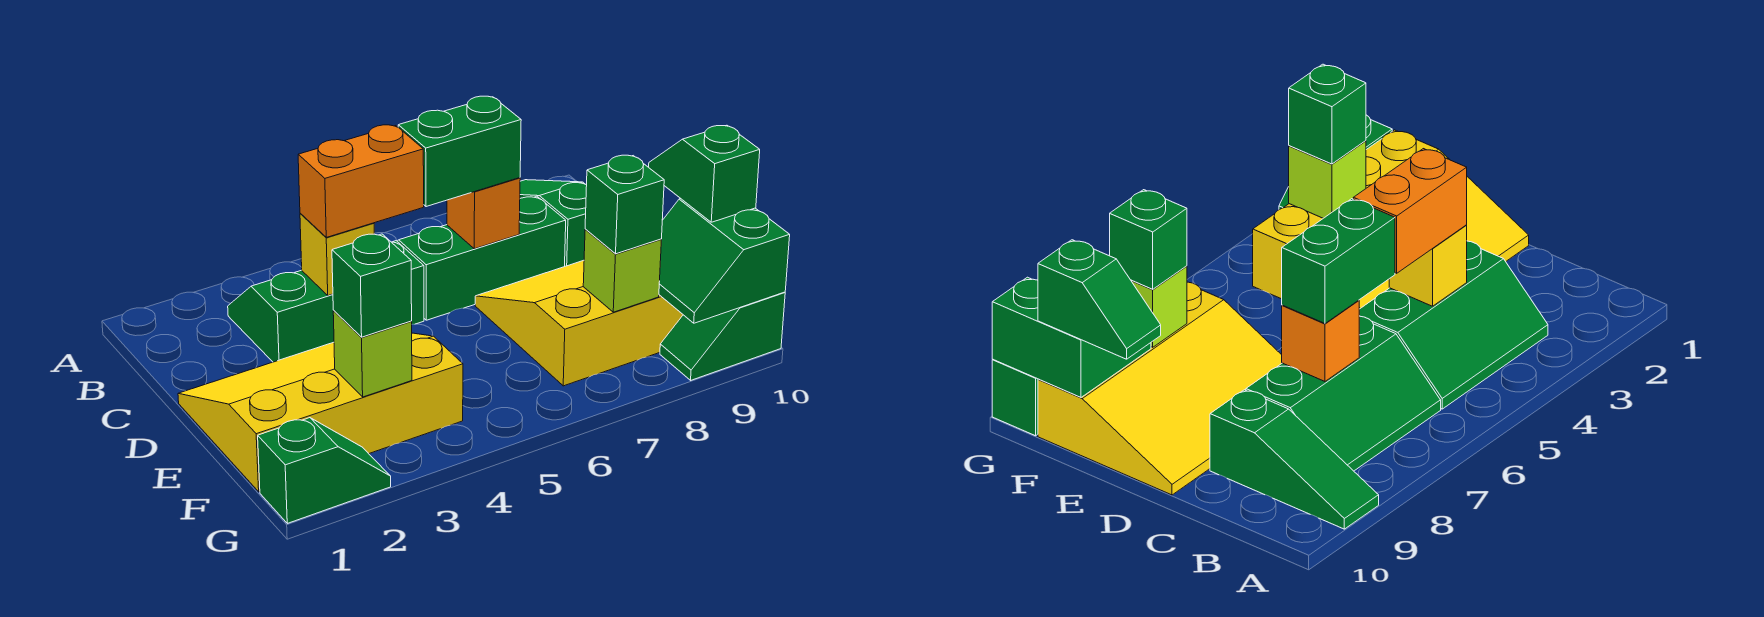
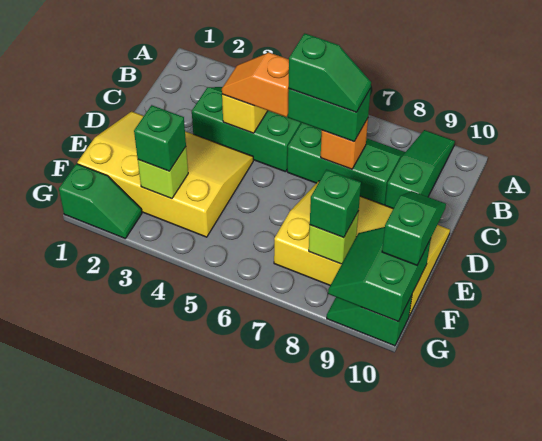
orange brick C4:C5 level 3 -> orange slope C4:C5 level 3 top 5
none -> green slope C6:C7 level 4 top 6

